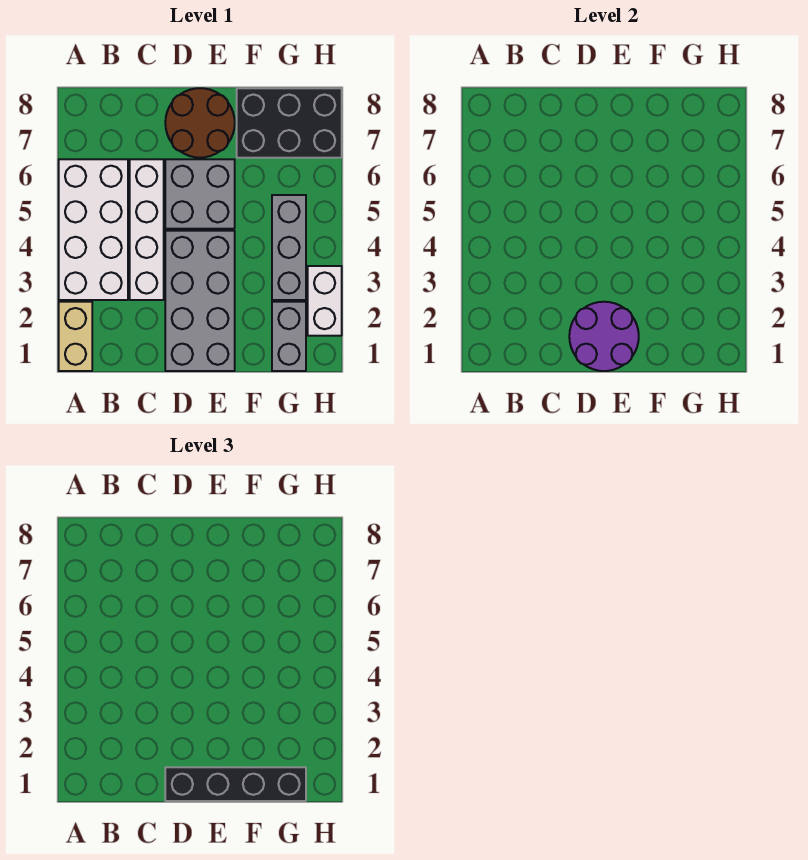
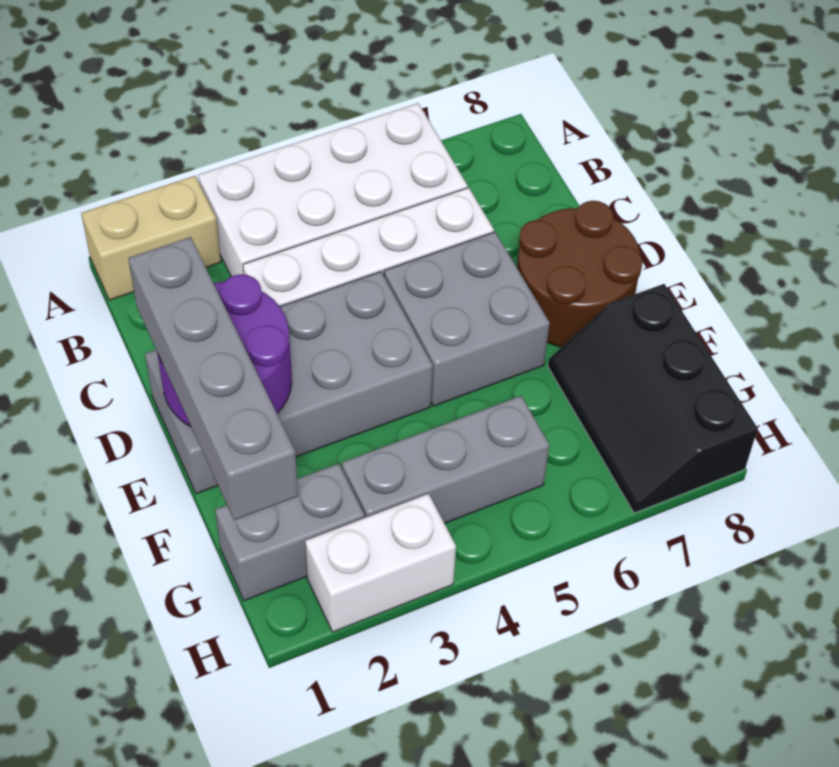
black brick D1:G1 level 3 -> grey brick D1:G1 level 3
black brick F7:H8 level 1 -> black slope F7:H8 level 1 top 8

